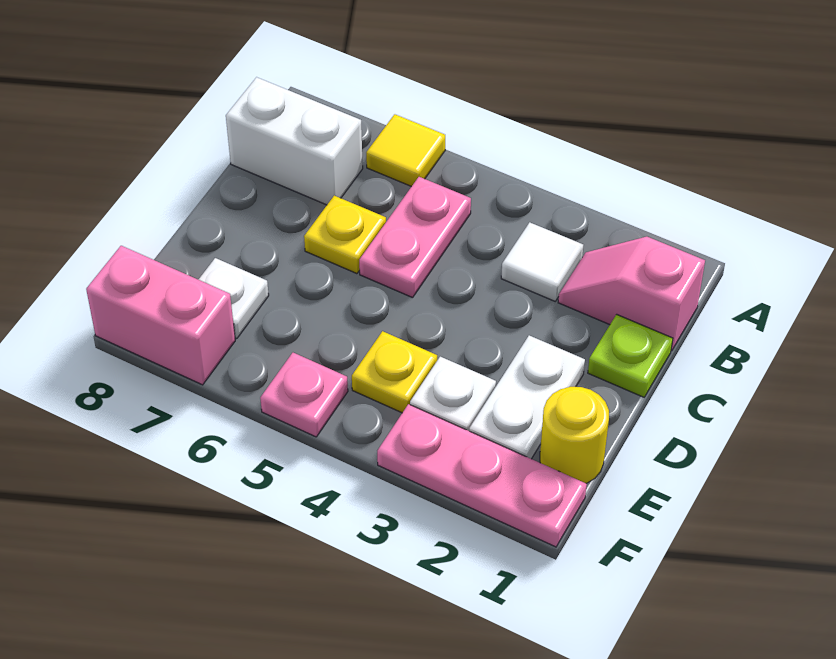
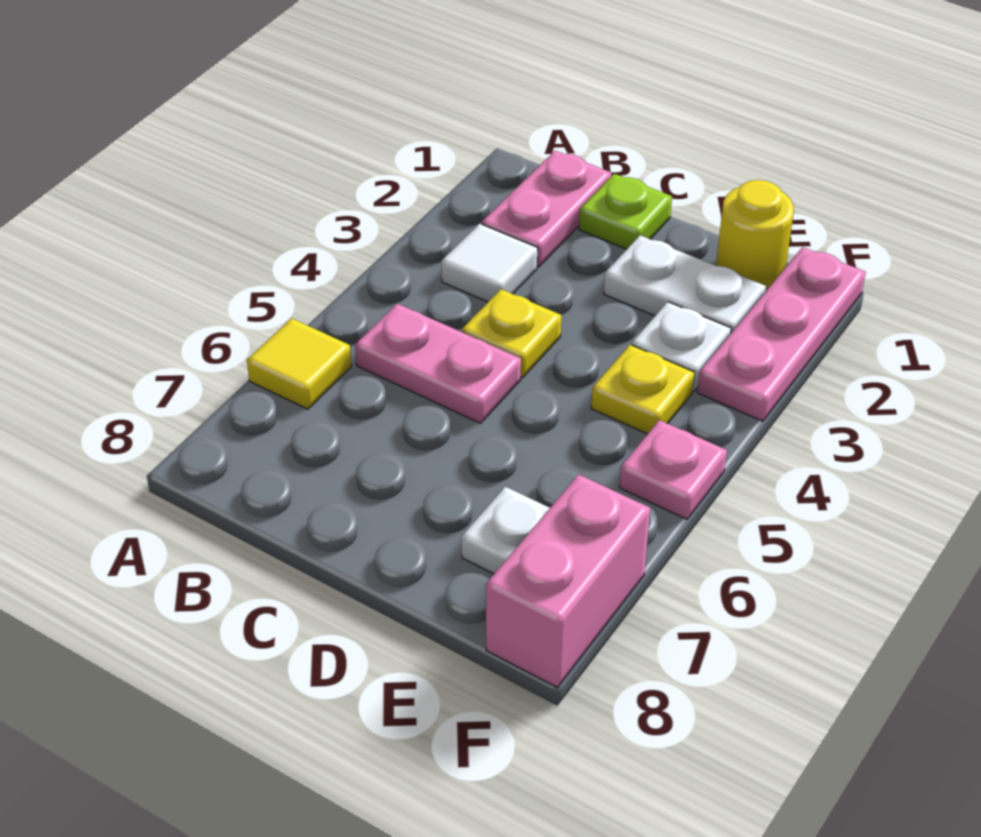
pink slope B1:B2 level 1 top 1 -> pink plate B1:B2 level 1
white brick B7:B8 level 1 -> none
yellow plate C6 level 1 -> yellow plate C4 level 1

